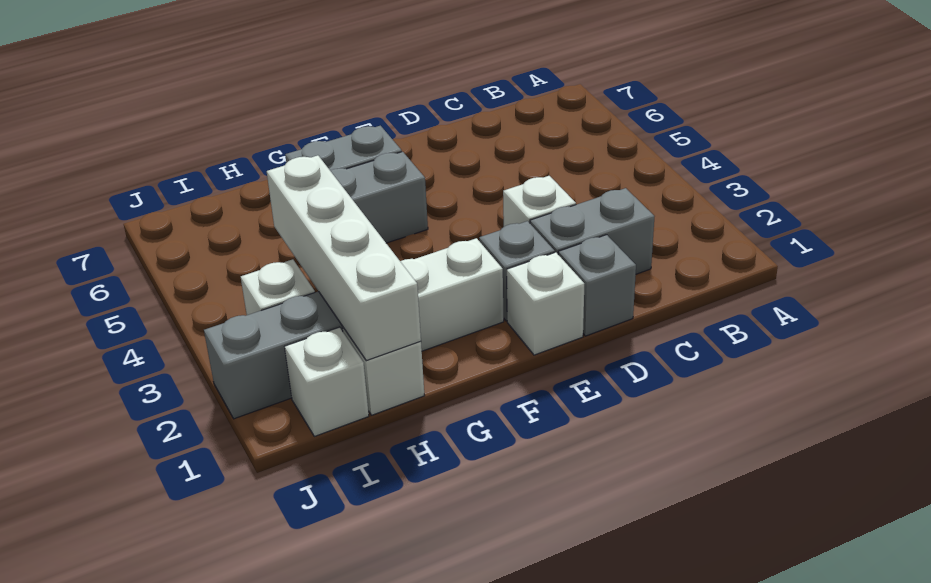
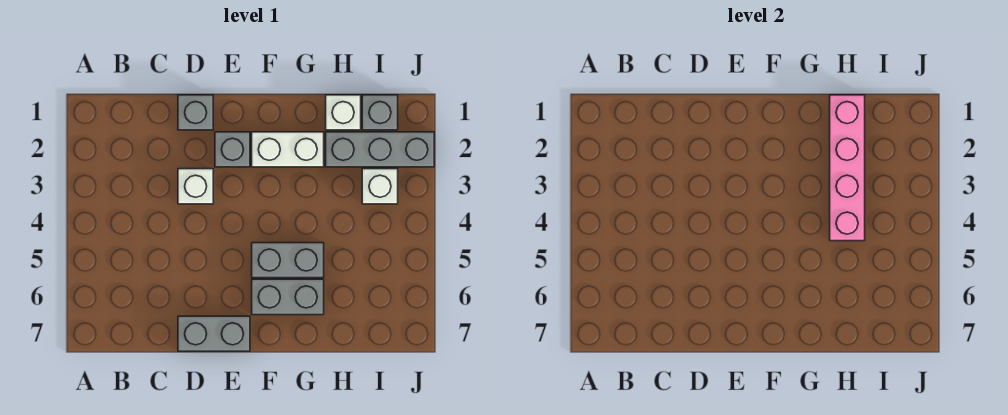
grey brick C2:D2 level 1 -> grey brick D7:E7 level 1
white brick E1 level 1 -> none
white brick H1:H4 level 2 -> pink brick H1:H4 level 2
white brick I1 level 1 -> grey brick I1 level 1

